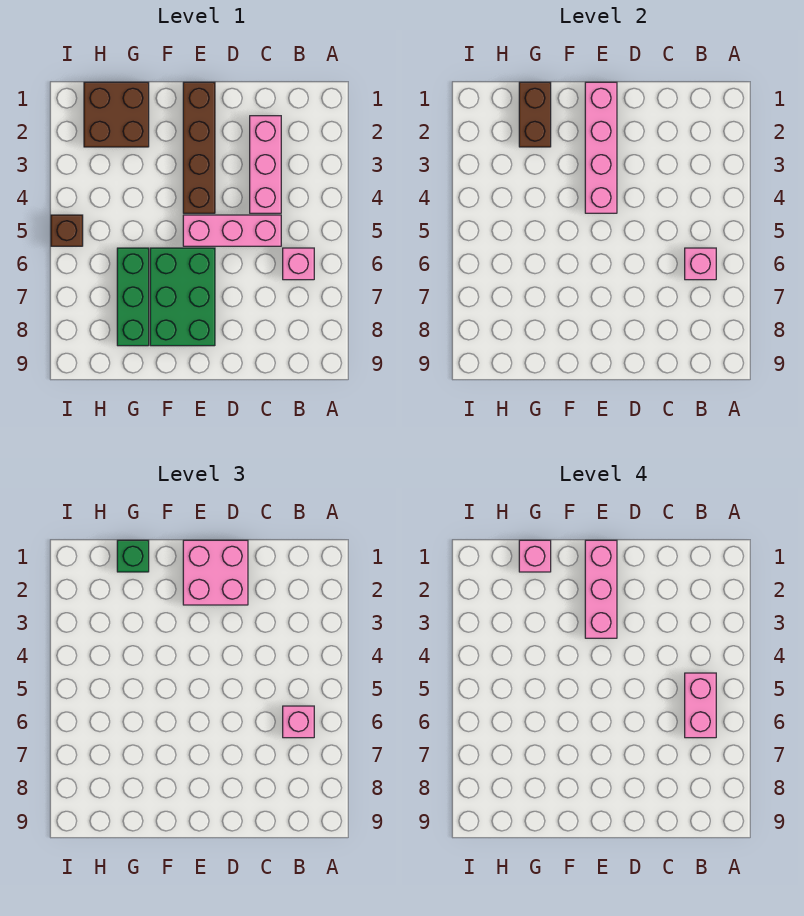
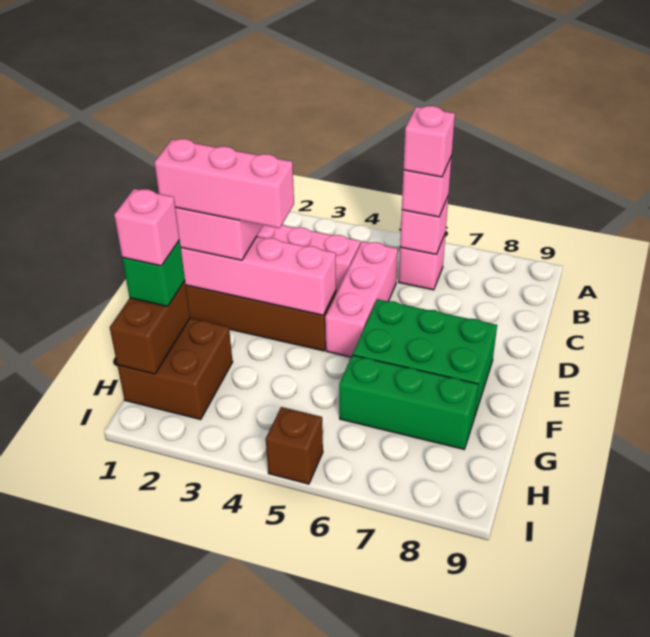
pink brick B5:B6 level 4 -> pink brick B6 level 4
brown brick G1:G2 level 2 -> brown brick G1:H1 level 2

